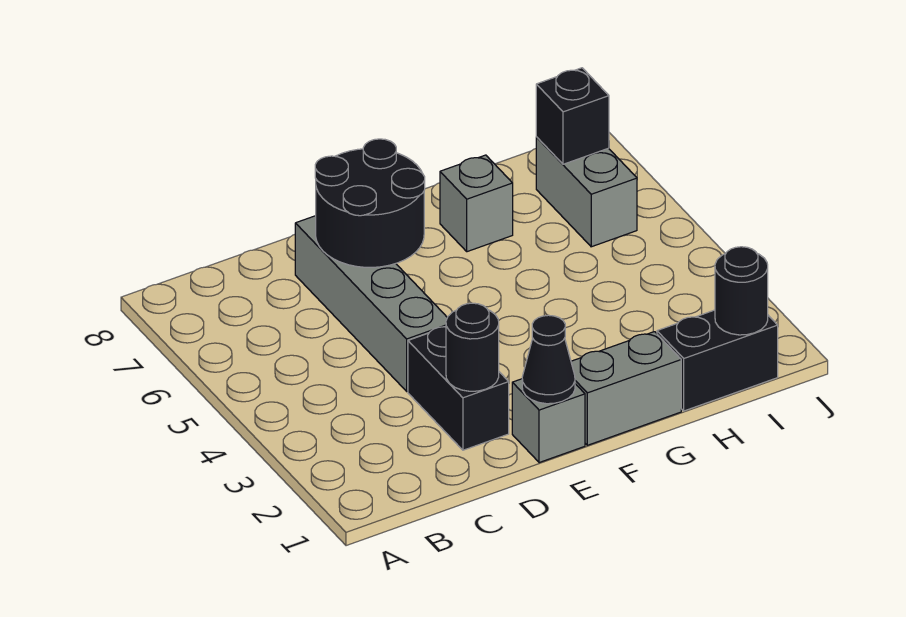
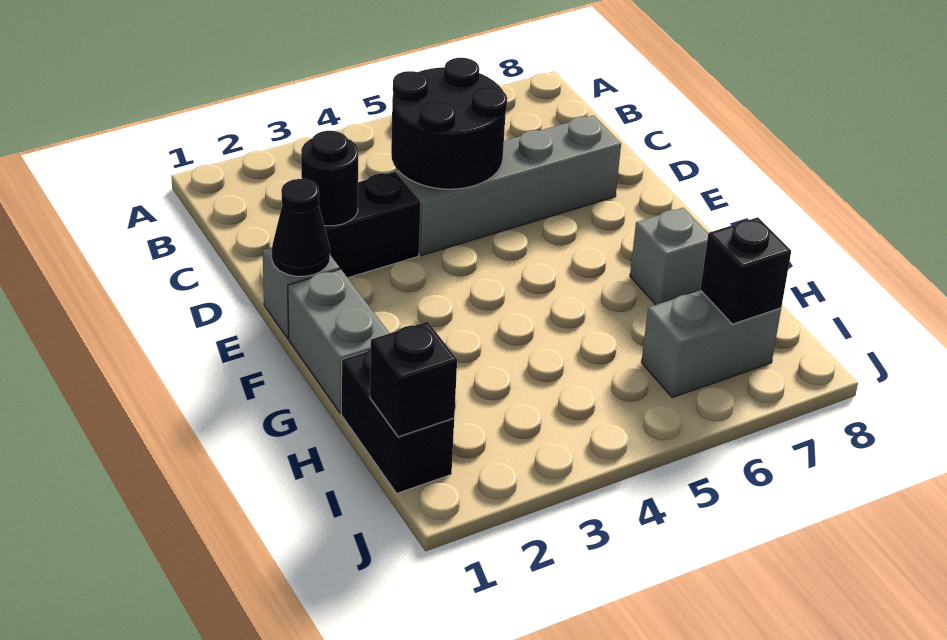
black round brick D6:E7 level 2 -> black round brick C4:D5 level 2
black round brick I1 level 2 -> black brick I1 level 2

